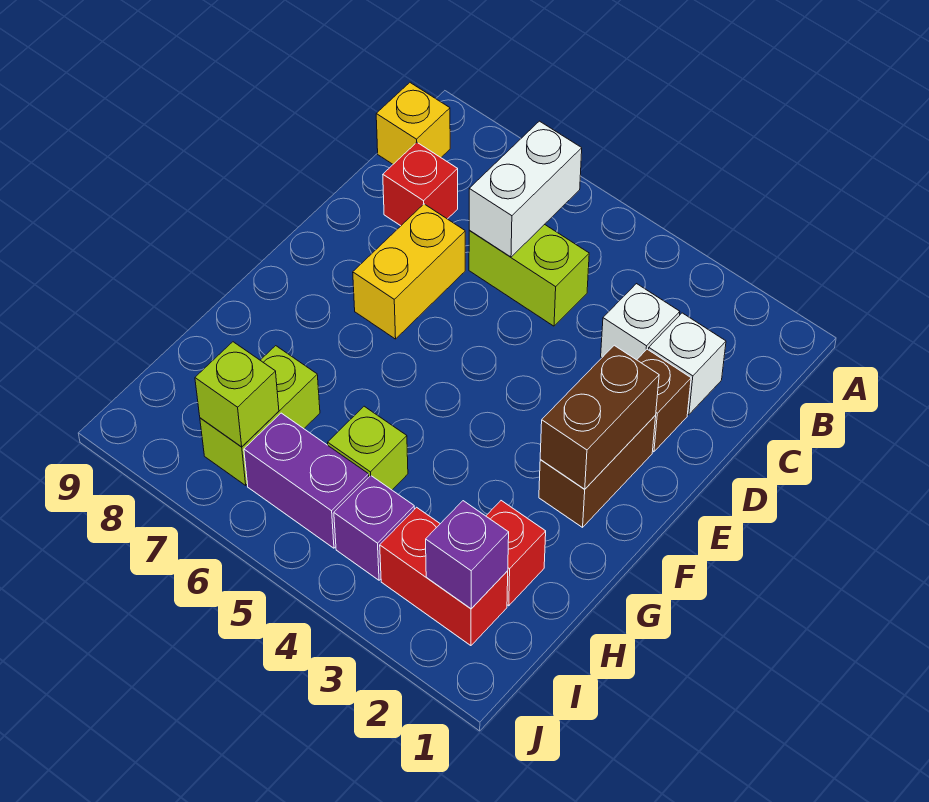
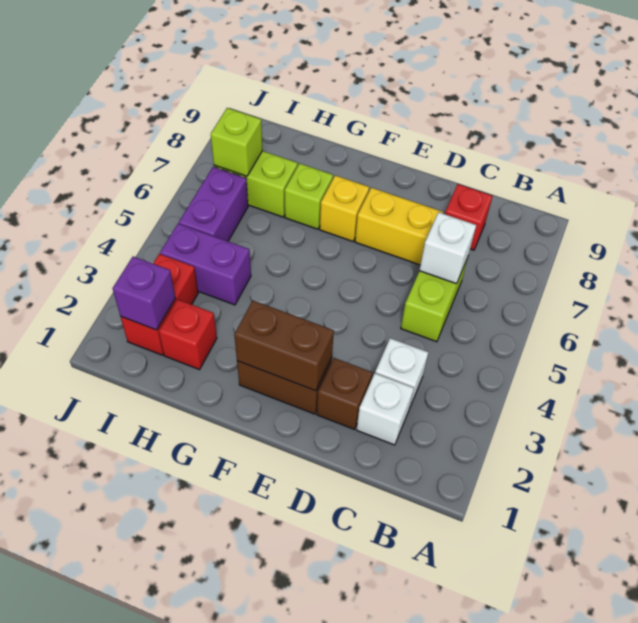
white brick B6:C6 level 2 -> white brick C6 level 2
yellow brick B9 level 1 -> yellow brick F7 level 1
lime brick H5 level 1 -> lime brick G7 level 1
purple brick I4 level 1 -> purple brick H4:I4 level 1

